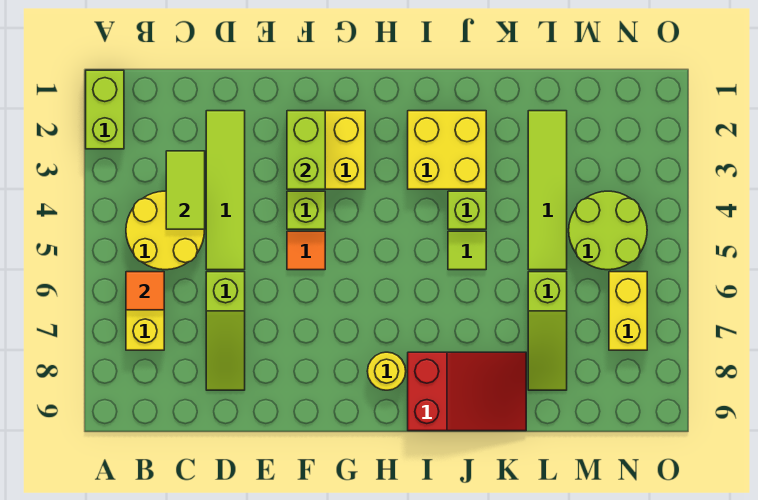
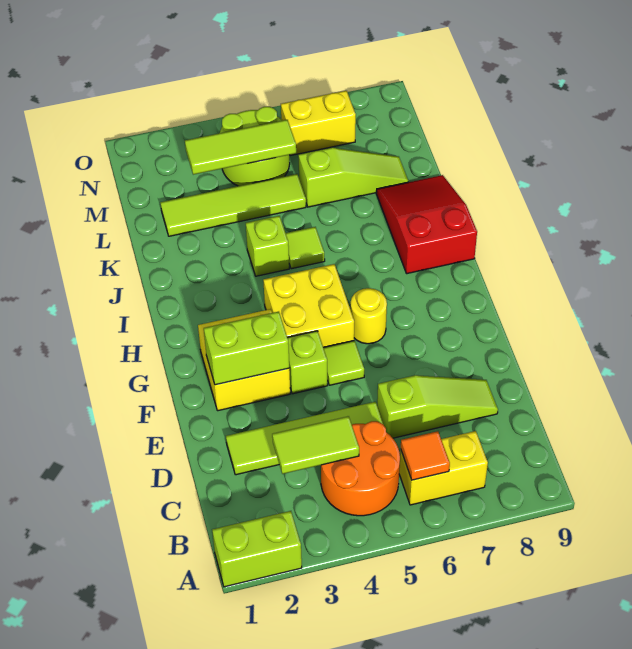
yellow round brick B4:C5 level 1 -> orange round brick B4:C5 level 1
orange tile F5 level 1 -> lime tile F5 level 1
yellow round brick H8 level 1 -> yellow round brick G6 level 1
yellow brick I2:J3 level 1 -> yellow brick G4:H5 level 1
none -> lime tile M3:M5 level 2

